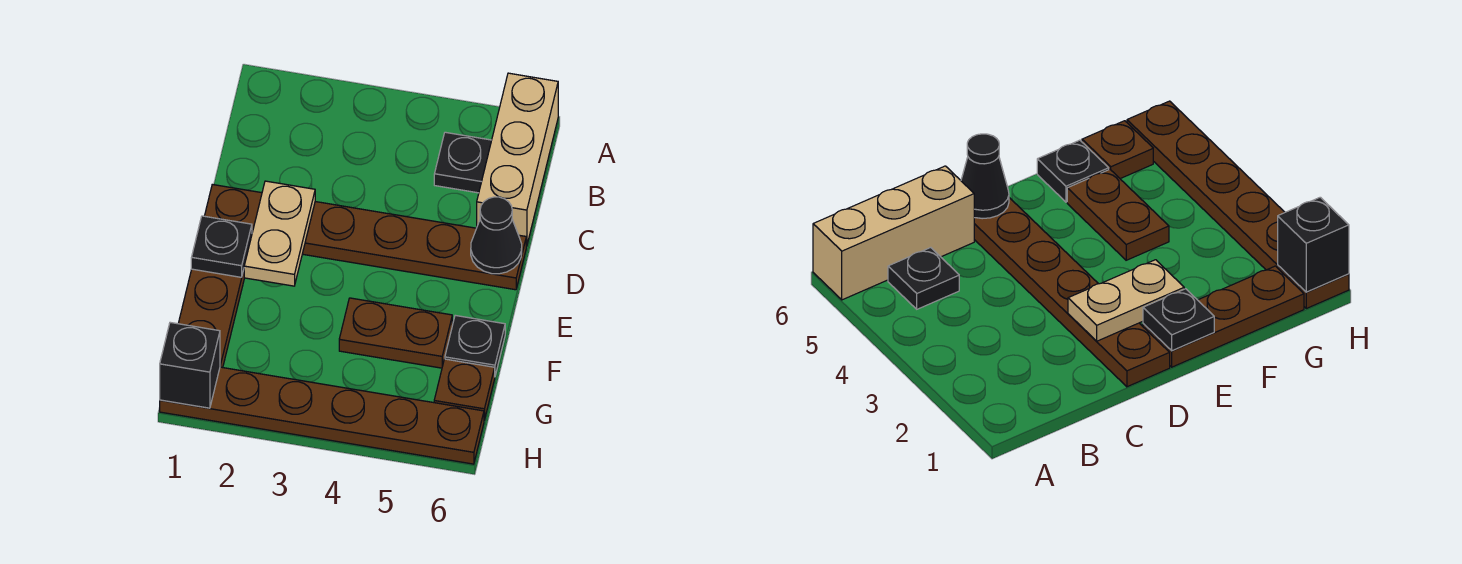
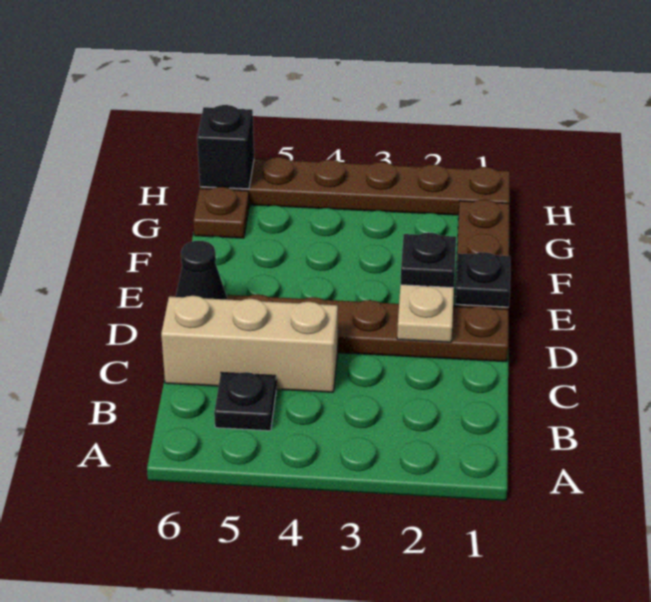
tan brick A6:C6 level 1 -> tan brick C4:C6 level 1
brown plate F4:F5 level 1 -> none
black plate F6 level 1 -> black plate E2 level 3
black brick H1 level 2 -> black brick H6 level 2

